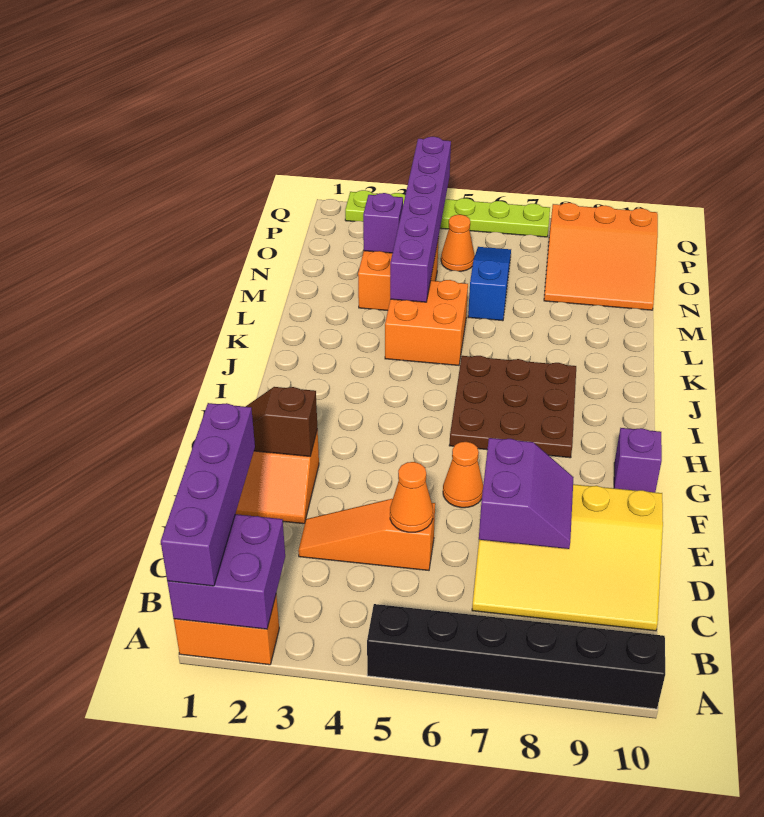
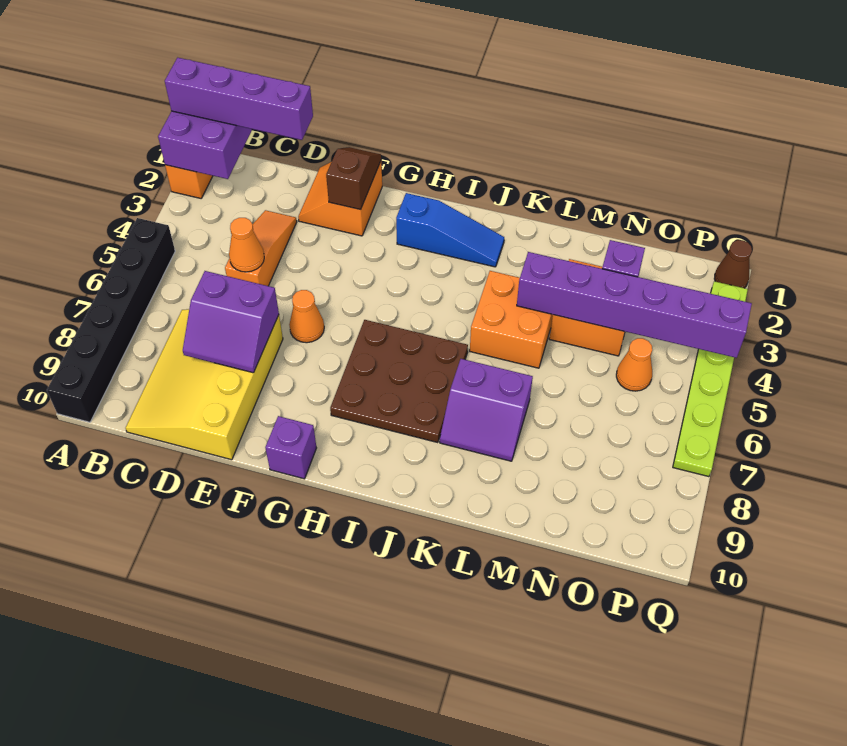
none -> purple slope K7:L8 level 1 top 7
blue slope M6:O6 level 1 top M -> blue slope H2:J2 level 1 top H
orange slope N8:P10 level 1 top P -> none
none -> brown cone Q1 level 1

